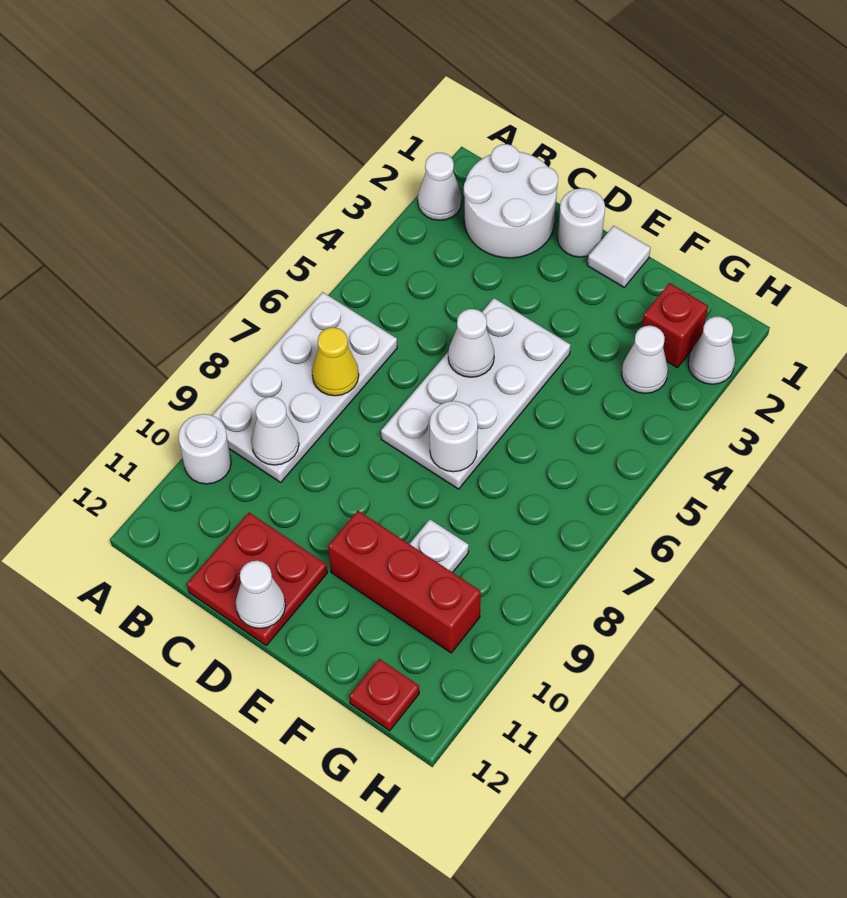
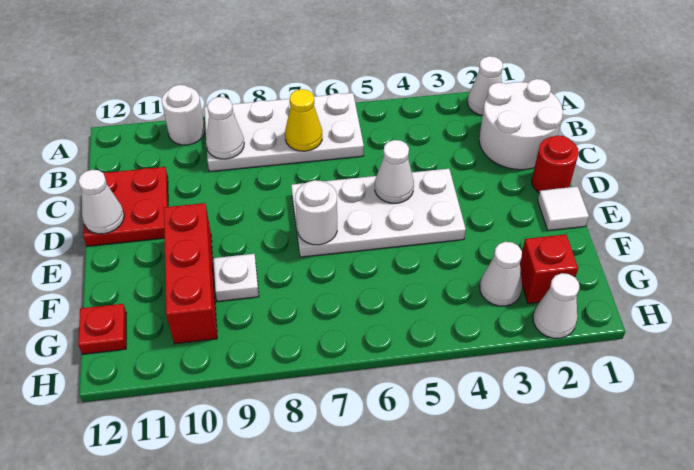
white round brick D1 level 1 -> red round brick D1 level 1

